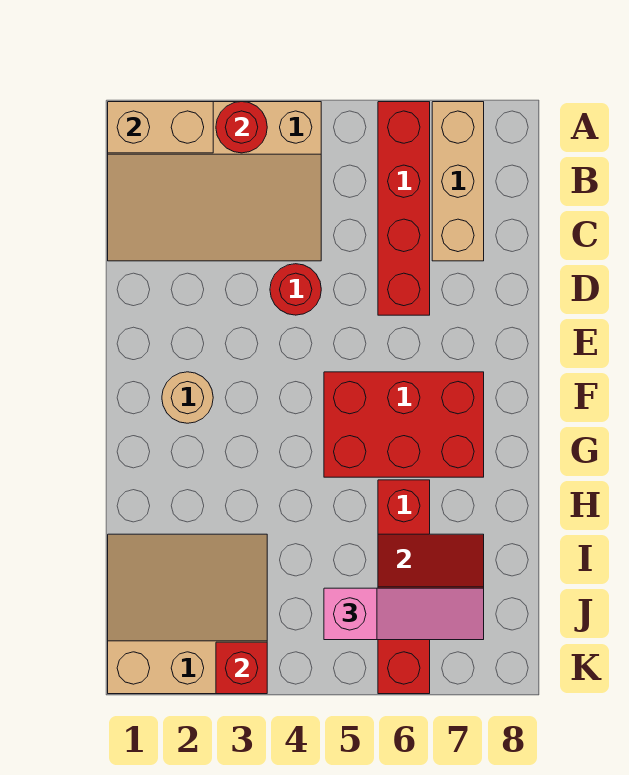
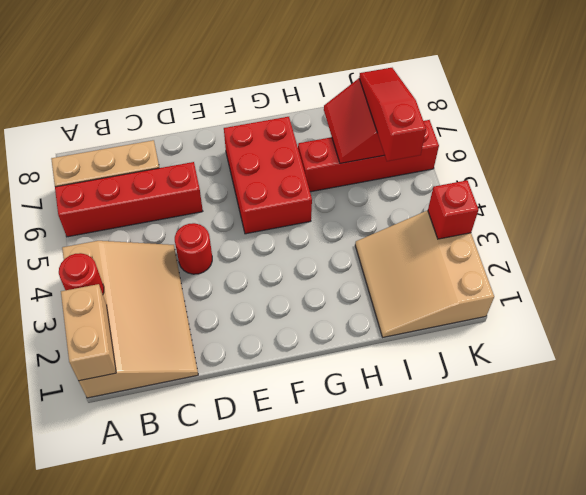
tan round brick F2 level 1 -> none
pink slope J5:J7 level 3 top 5 -> red slope J5:J7 level 3 top 5

